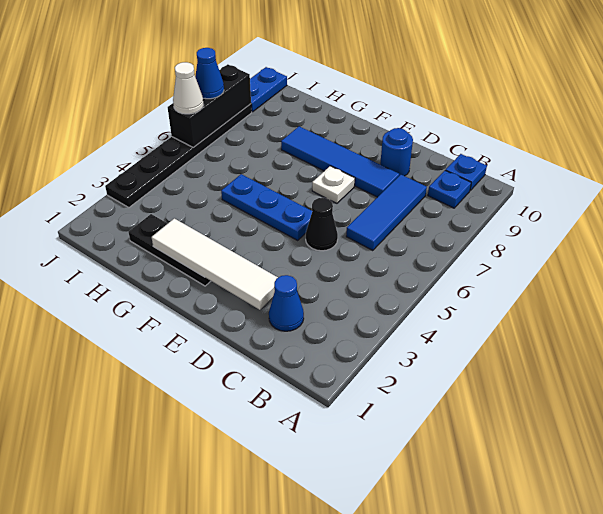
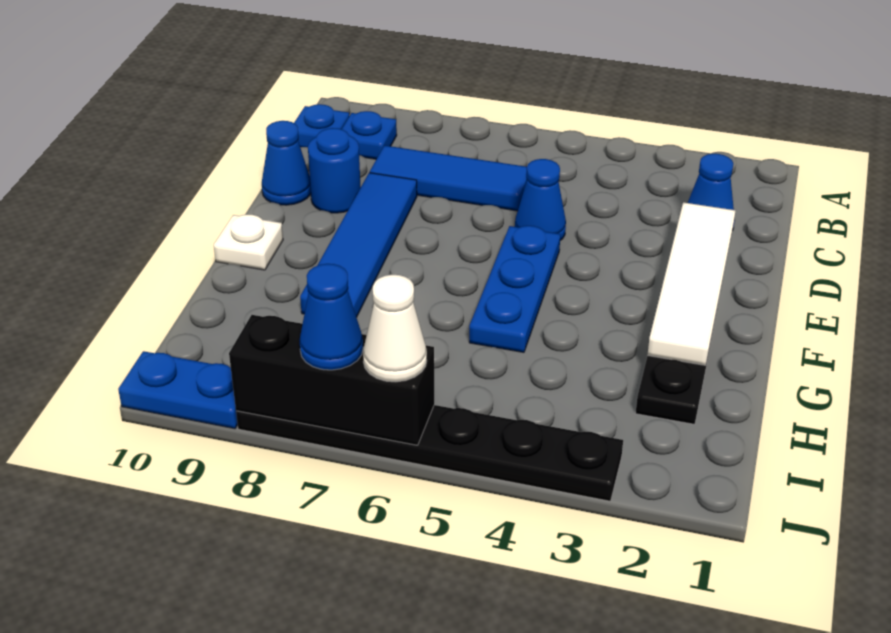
black cone D5 level 1 -> blue cone D5 level 1
none -> blue cone D10 level 1
white plate E7 level 1 -> white plate F10 level 1

